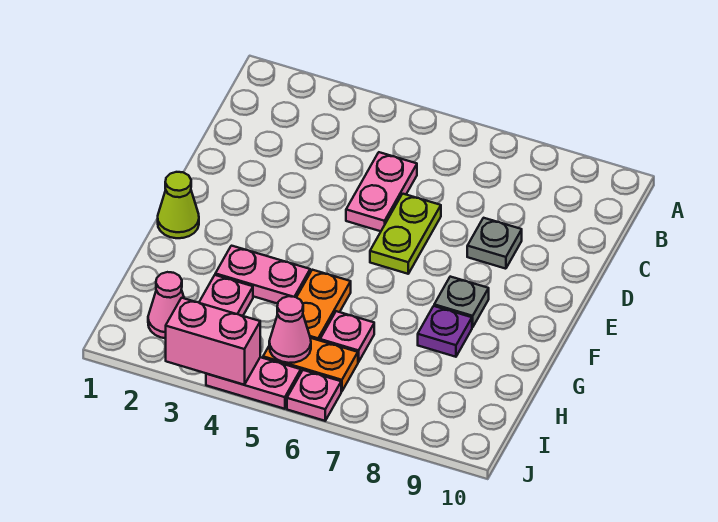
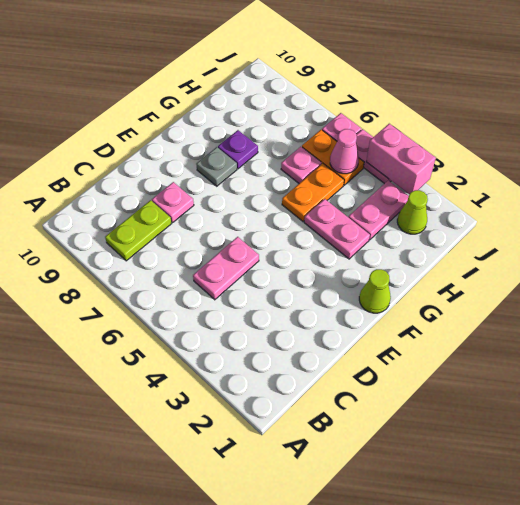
lime plate D6:E6 level 1 -> lime plate B8:C8 level 1
grey plate D8 level 1 -> pink plate D8 level 1
pink cone I2 level 1 -> lime cone I2 level 1

